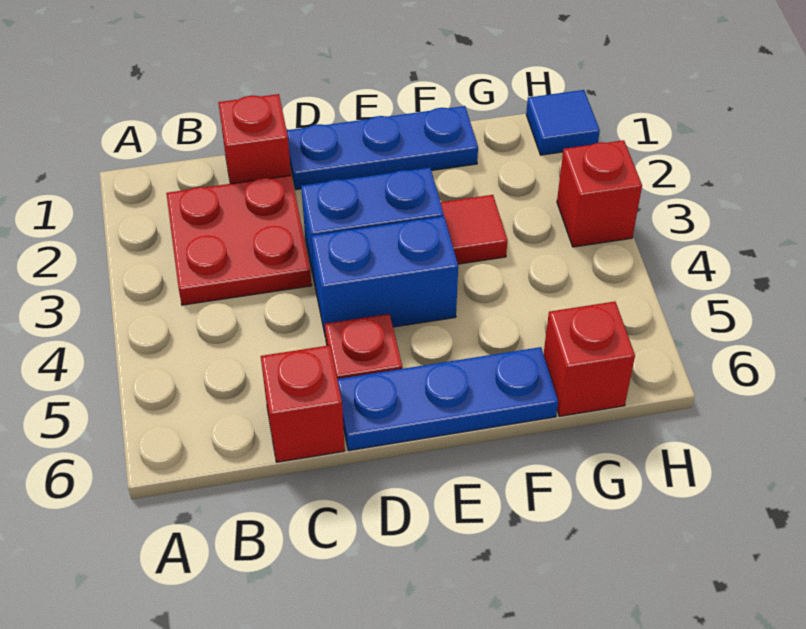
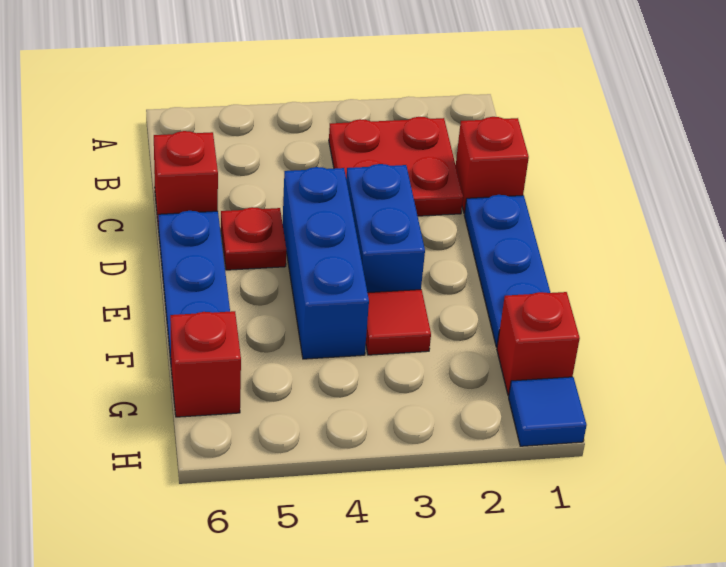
blue brick D4:E4 level 1 -> blue brick D4:F4 level 1
red brick H3 level 1 -> red brick G1 level 1

